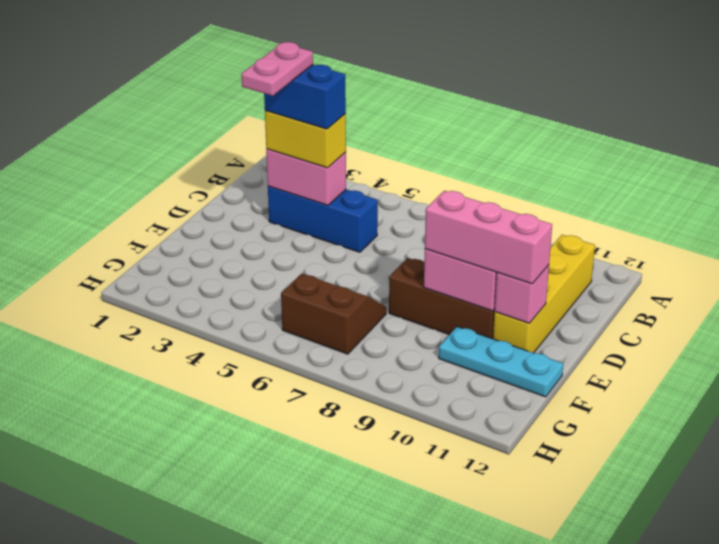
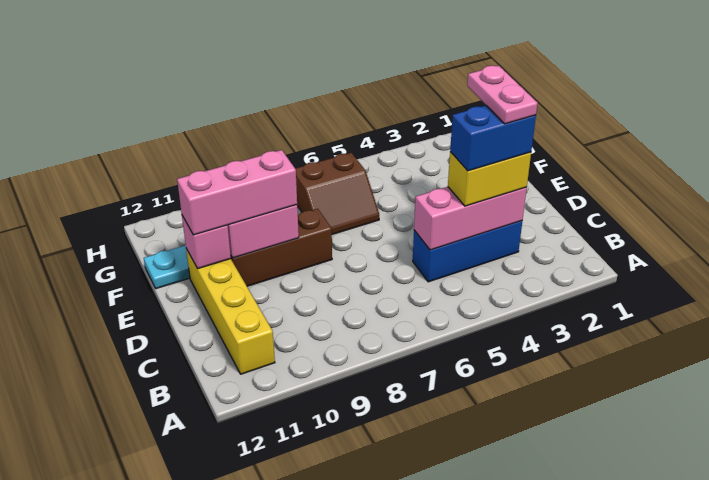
pink brick C3:C4 level 2 -> pink brick C3:C5 level 2

